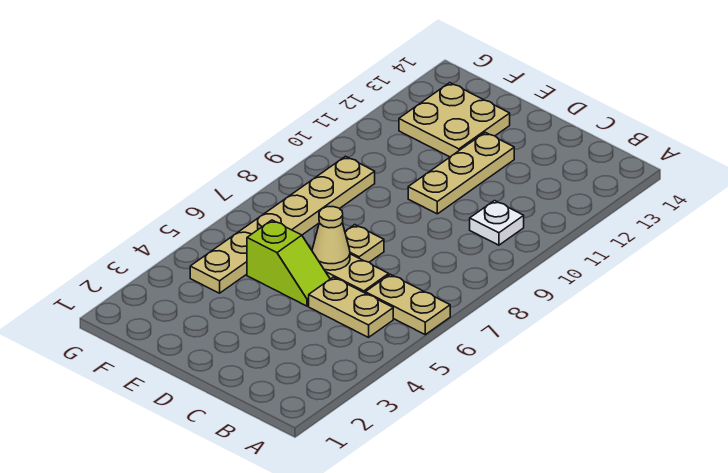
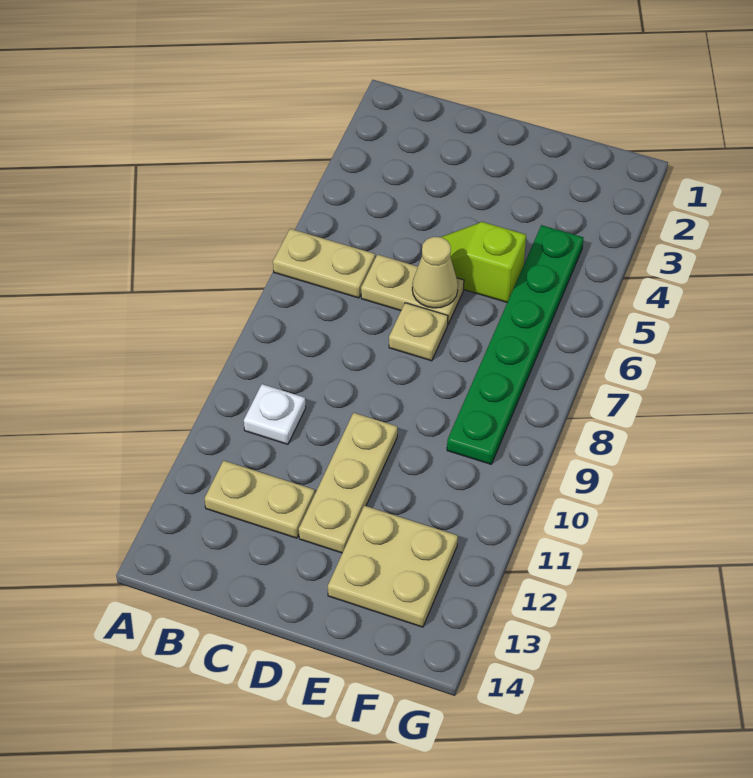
tan plate B5:C5 level 1 -> tan plate B12:C12 level 1
tan plate F4:F9 level 1 -> green plate F4:F9 level 1

